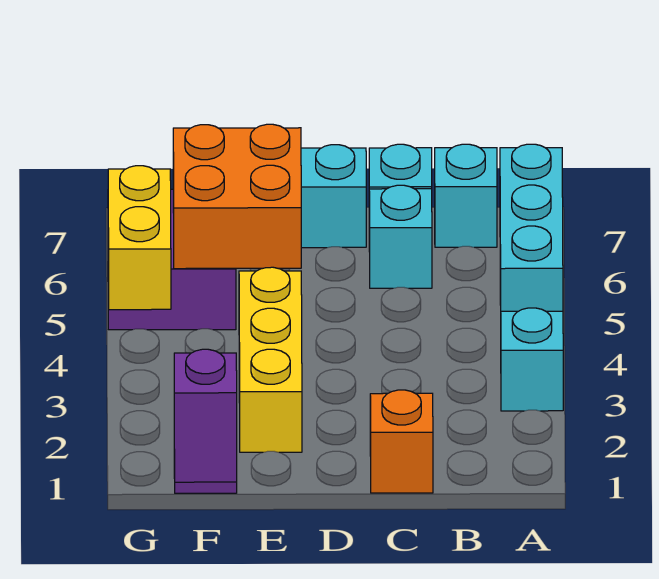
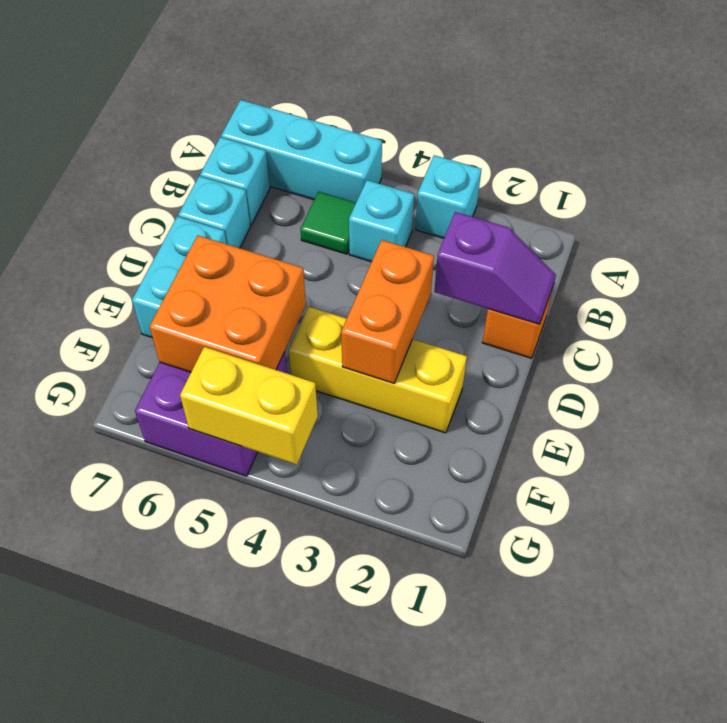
none -> green tile B5 level 1
cyan brick C6 level 1 -> cyan brick B4 level 1
none -> orange brick D3:E3 level 2
purple slope F1:F2 level 1 top 2 -> purple slope C1:C2 level 2 top 2

